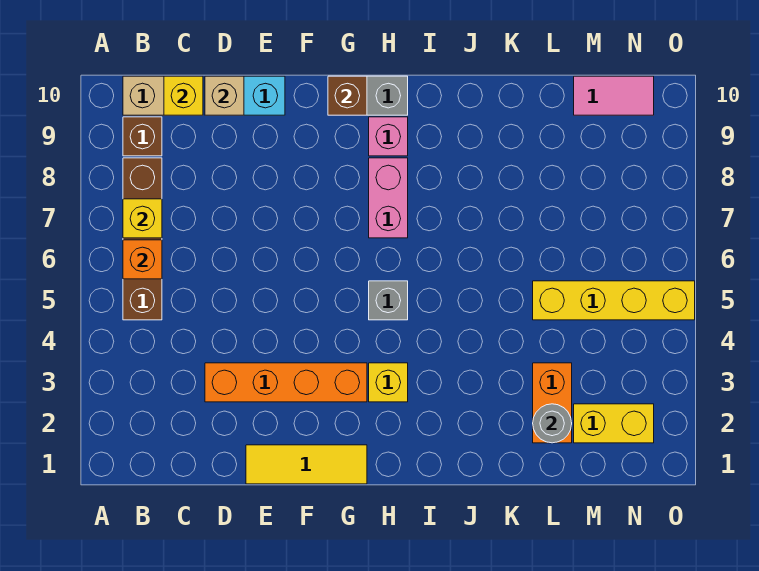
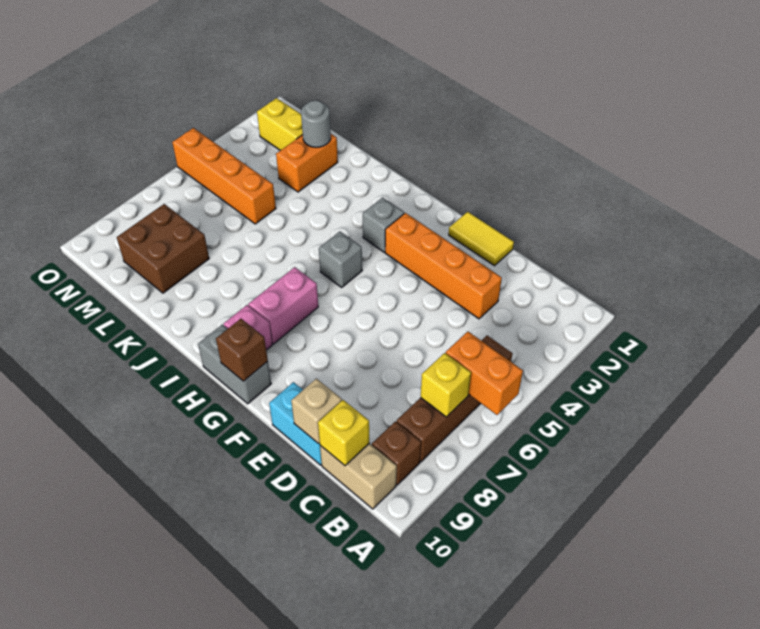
orange brick B6 level 2 -> orange brick A6:B6 level 2
yellow tile E1:G1 level 1 -> yellow tile E1:F1 level 1
yellow brick H3 level 1 -> grey brick H3 level 1
yellow brick L5:O5 level 1 -> orange brick L5:O5 level 1
none -> brown brick L8:M9 level 1
pink tile M10:N10 level 1 -> none

